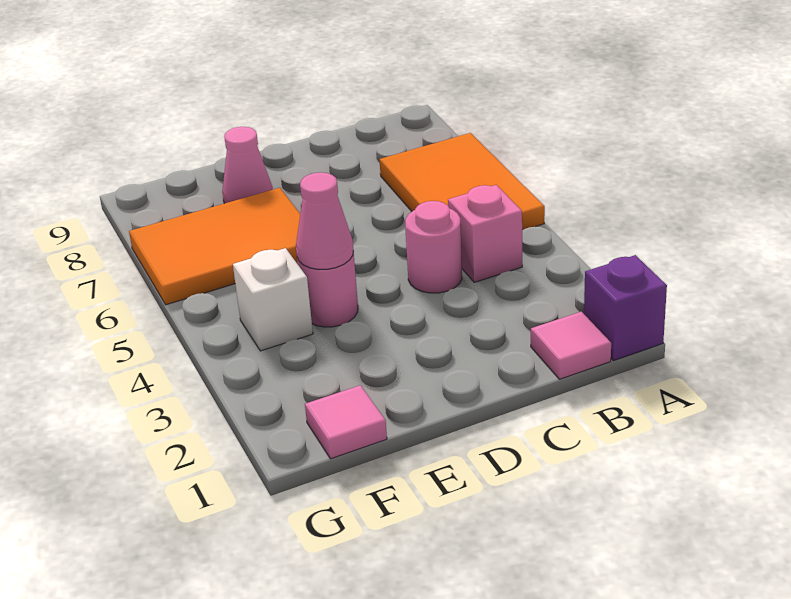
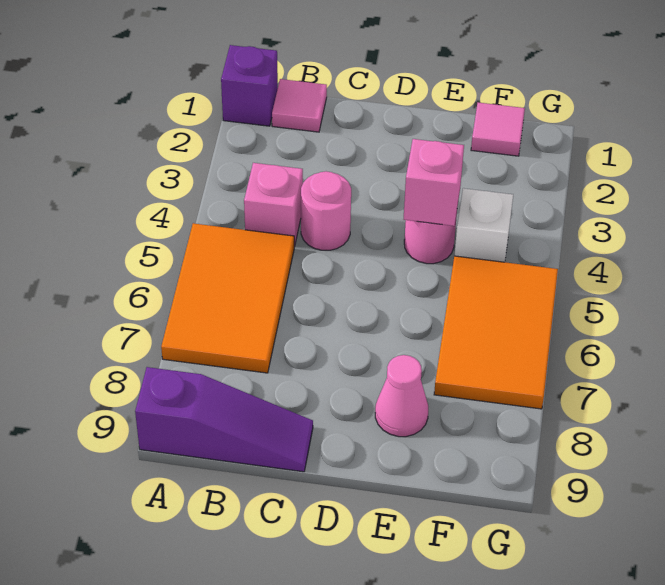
none -> purple slope A9:C9 level 1 top A
pink cone E4 level 2 -> pink brick E4 level 2
orange tile E6:G7 level 1 -> orange tile F5:G7 level 1

